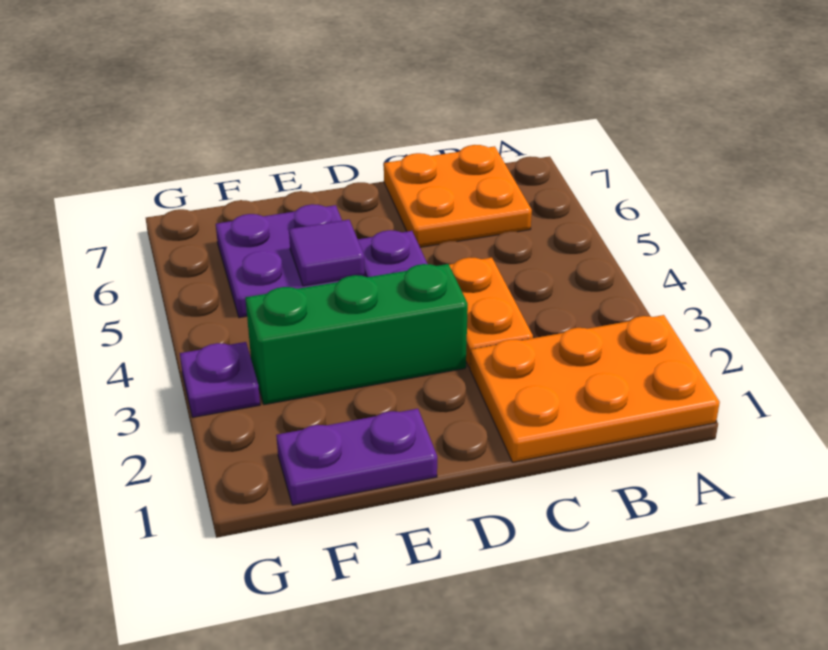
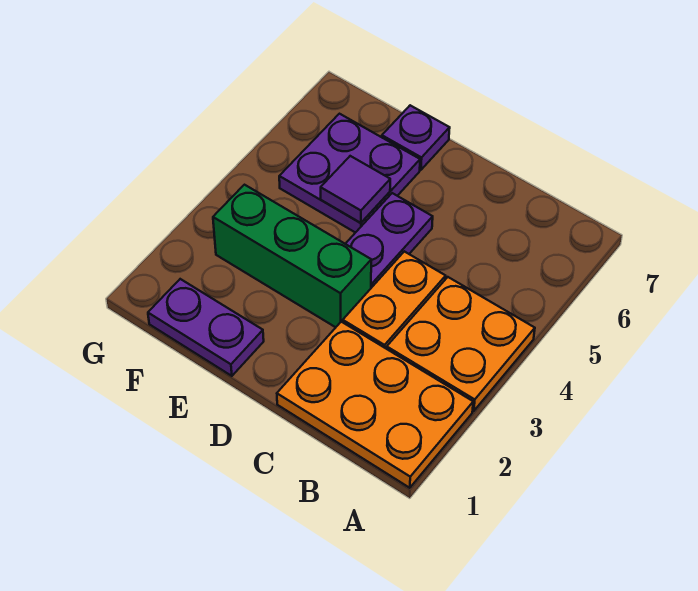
orange plate B6:C7 level 1 -> orange plate A3:B4 level 1
purple plate G3 level 1 -> purple plate E7 level 1

